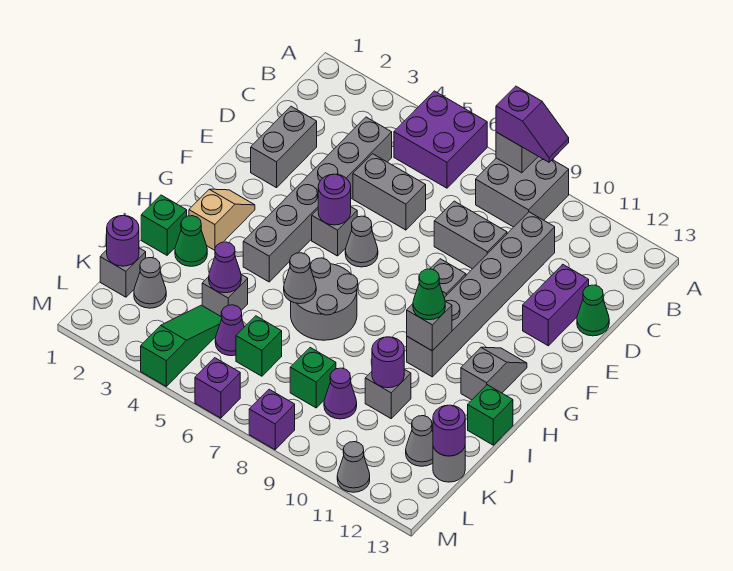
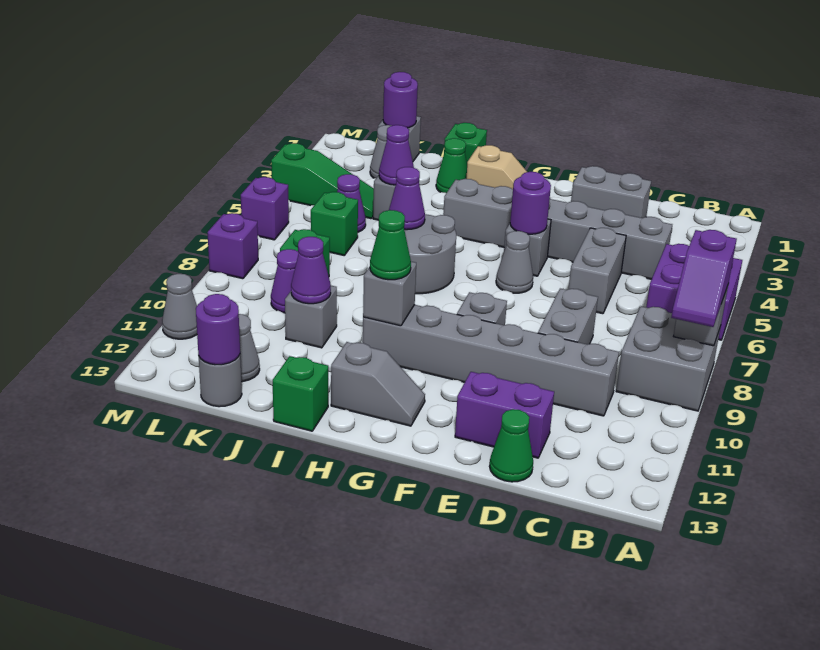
grey cone I6 level 2 -> purple cone I6 level 2
purple round brick J10 level 2 -> purple cone J10 level 2

